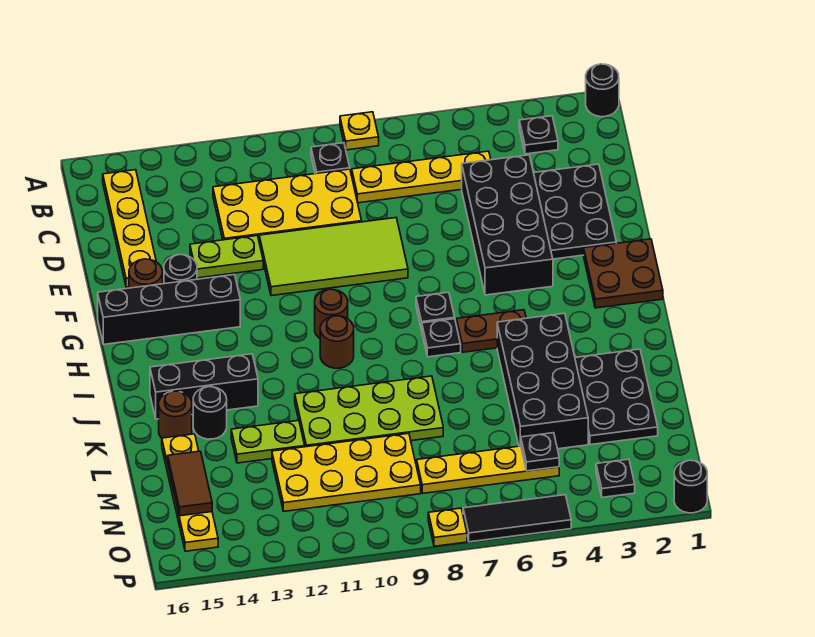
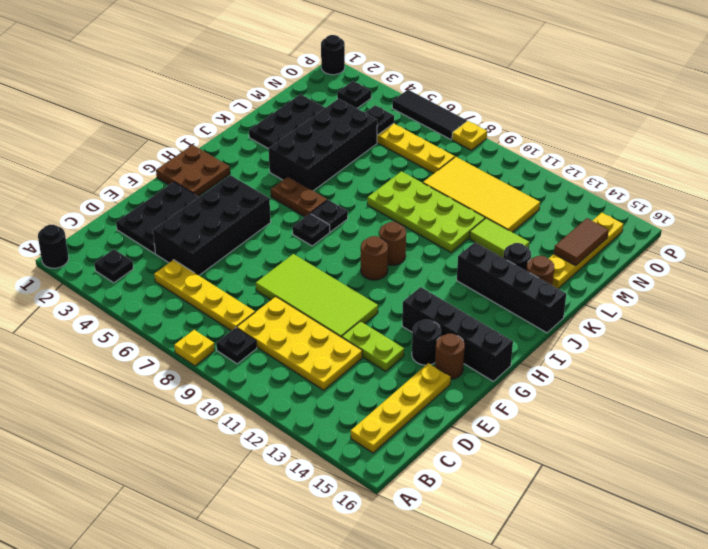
black brick J13:J15 level 1 -> black brick J13:J16 level 1
lime plate L12:L13 level 1 -> lime tile L12:L13 level 1
yellow plate M9:N12 level 1 -> yellow tile M9:N12 level 1

